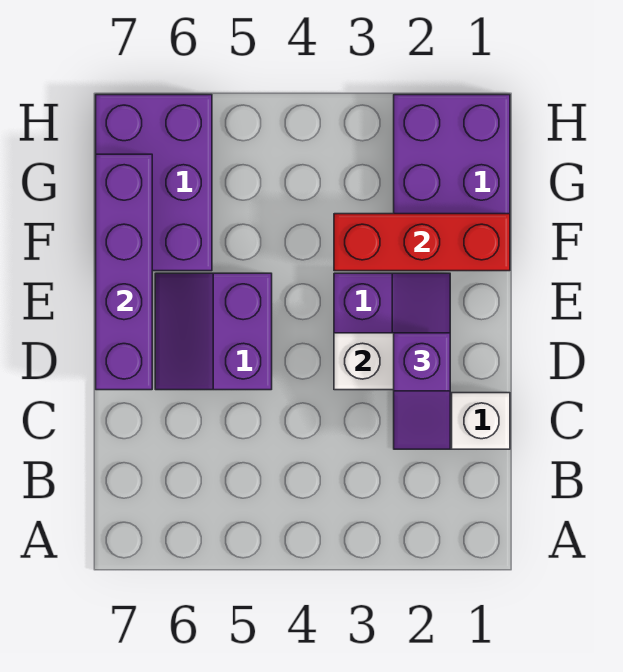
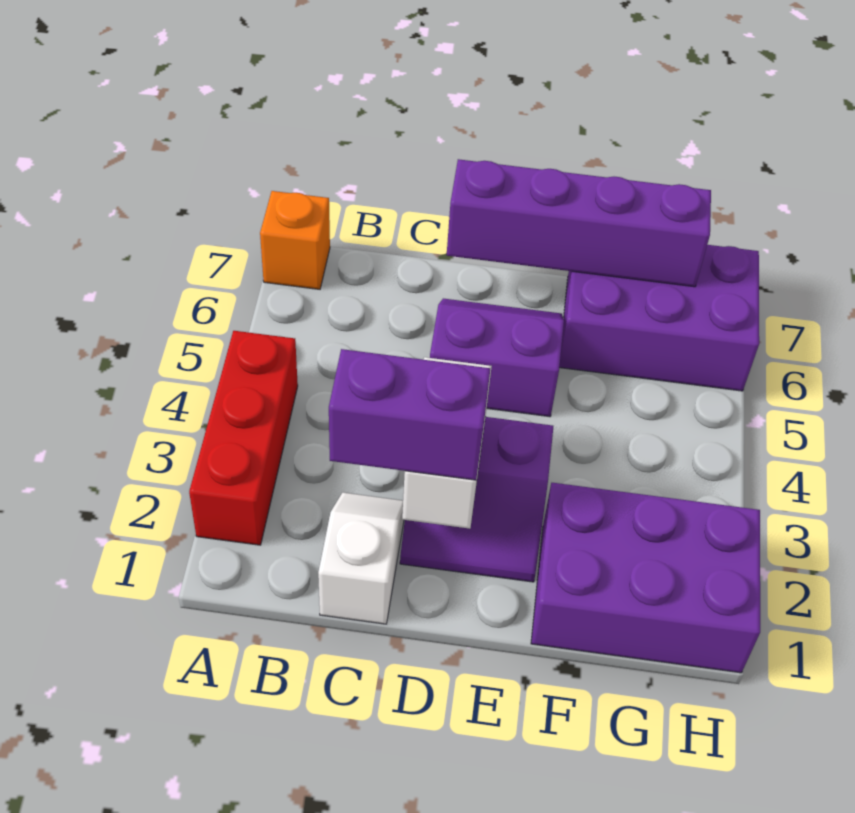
none -> orange brick A7 level 1
purple slope C2:D2 level 3 top D -> purple brick C2:D2 level 3
red brick F1:F3 level 2 -> red brick A2:A4 level 1

